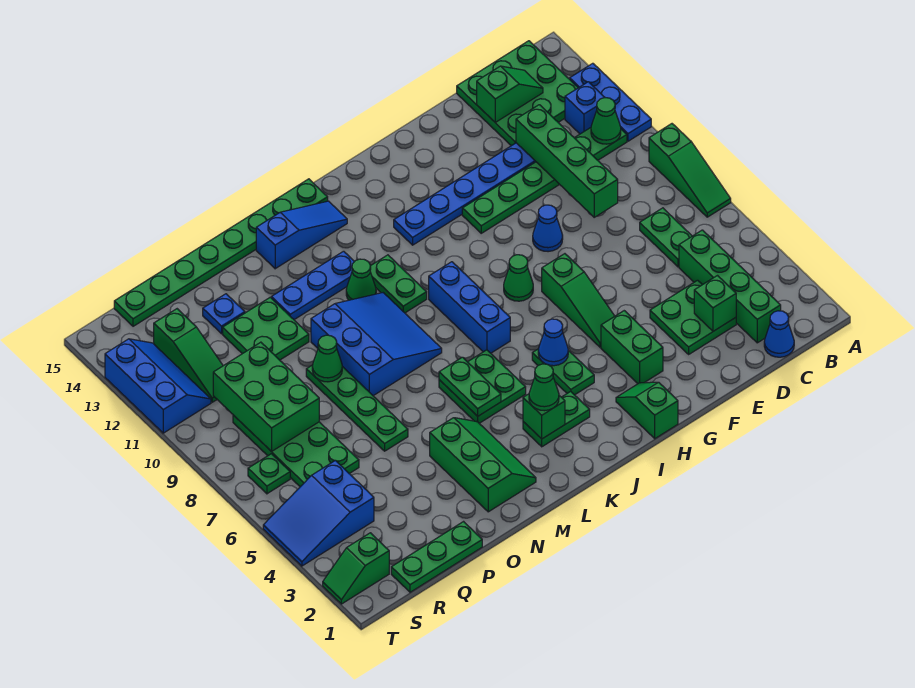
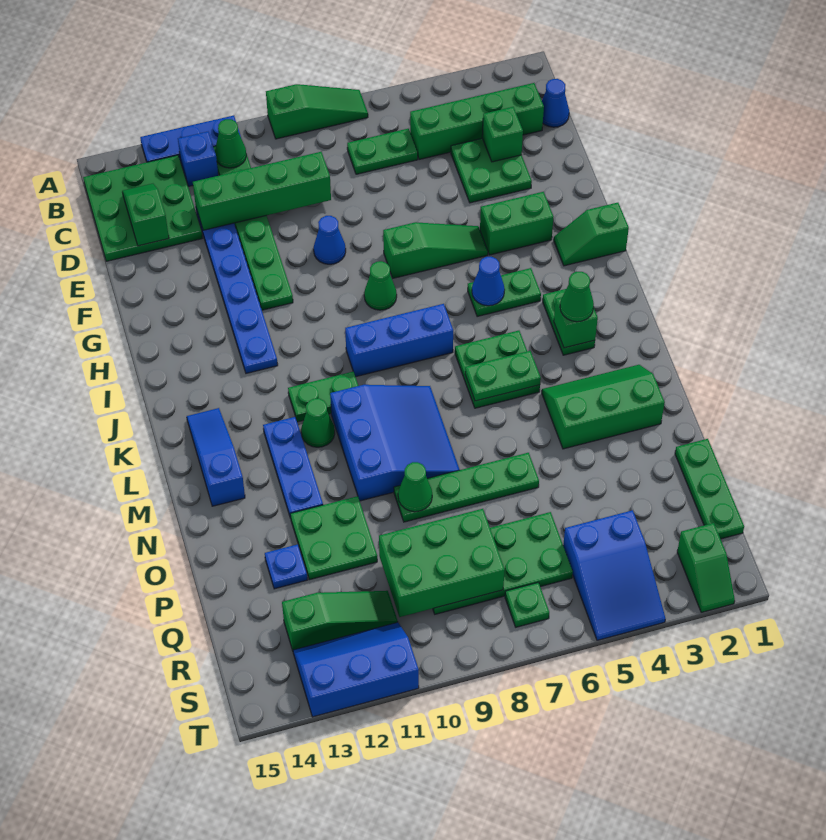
green plate K15:R15 level 1 -> none
blue slope L8:N10 level 1 top N -> blue slope L8:N10 level 1 top 10

